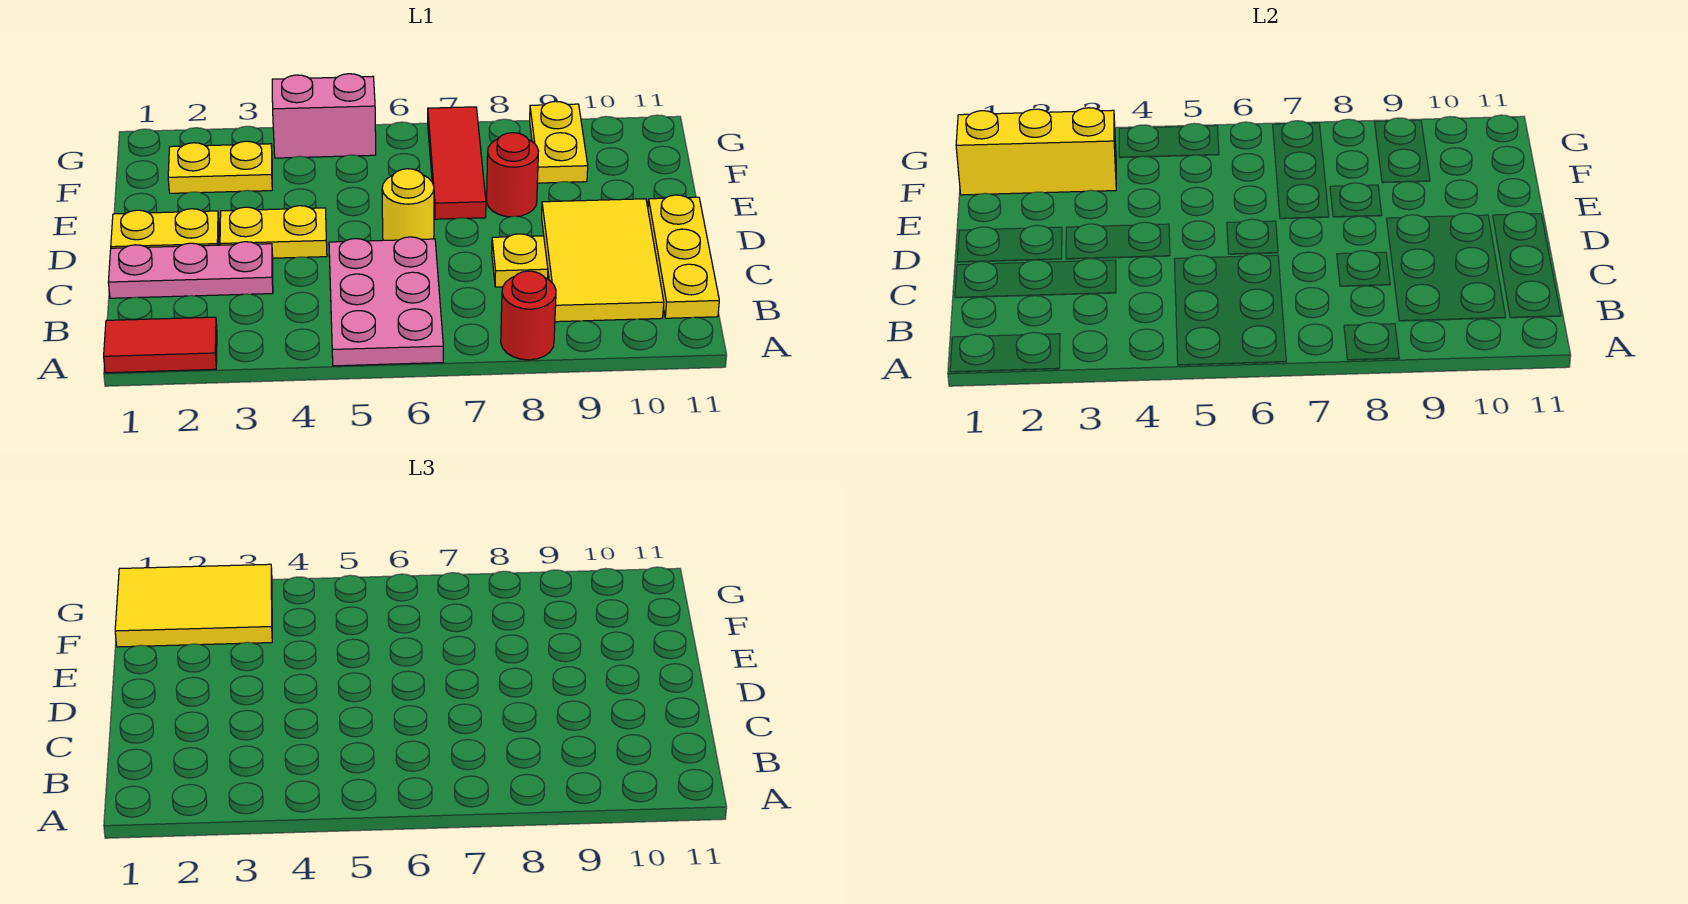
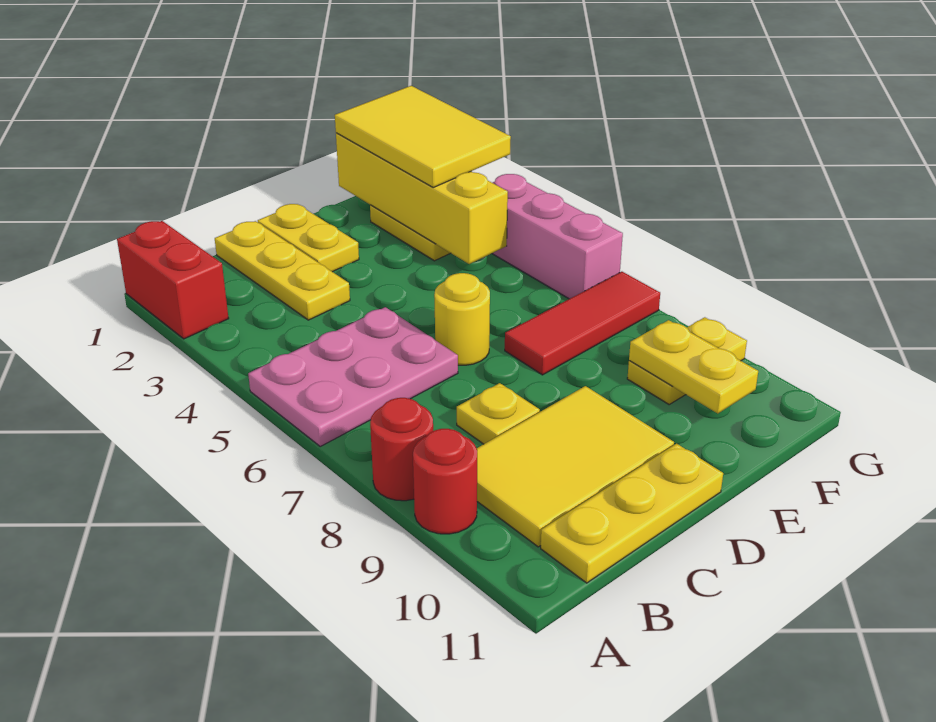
red tile A1:A2 level 1 -> red brick A1:A2 level 1
pink plate C1:C3 level 1 -> yellow plate C1:C3 level 1
yellow plate D3:D4 level 1 -> yellow plate F9:F10 level 2
red round brick E8 level 1 -> red round brick A9 level 1
yellow brick F1:F3 level 2 -> yellow brick F1:F4 level 2
pink brick G4:G5 level 1 -> pink brick G4:G6 level 1

